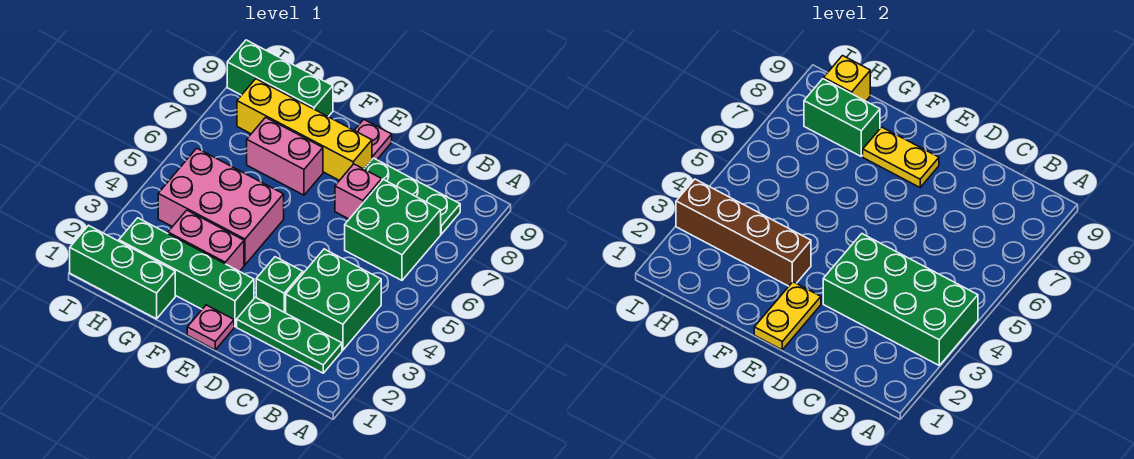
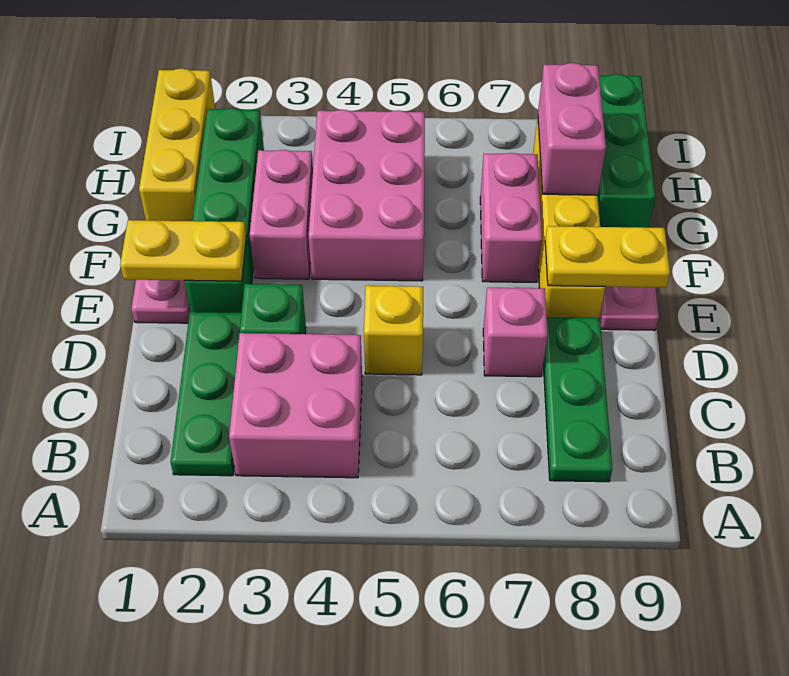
green brick A3:D4 level 2 -> none
green brick B3:C4 level 1 -> pink brick B3:C4 level 1
green brick B6:C7 level 1 -> none
yellow plate E8:F8 level 2 -> yellow plate E8:E9 level 2
brown brick F3:I3 level 2 -> none
green brick G1:I1 level 1 -> yellow brick G1:I1 level 1
green brick G8:H8 level 2 -> pink brick G8:H8 level 2
yellow brick H9 level 2 -> yellow brick D5 level 1

